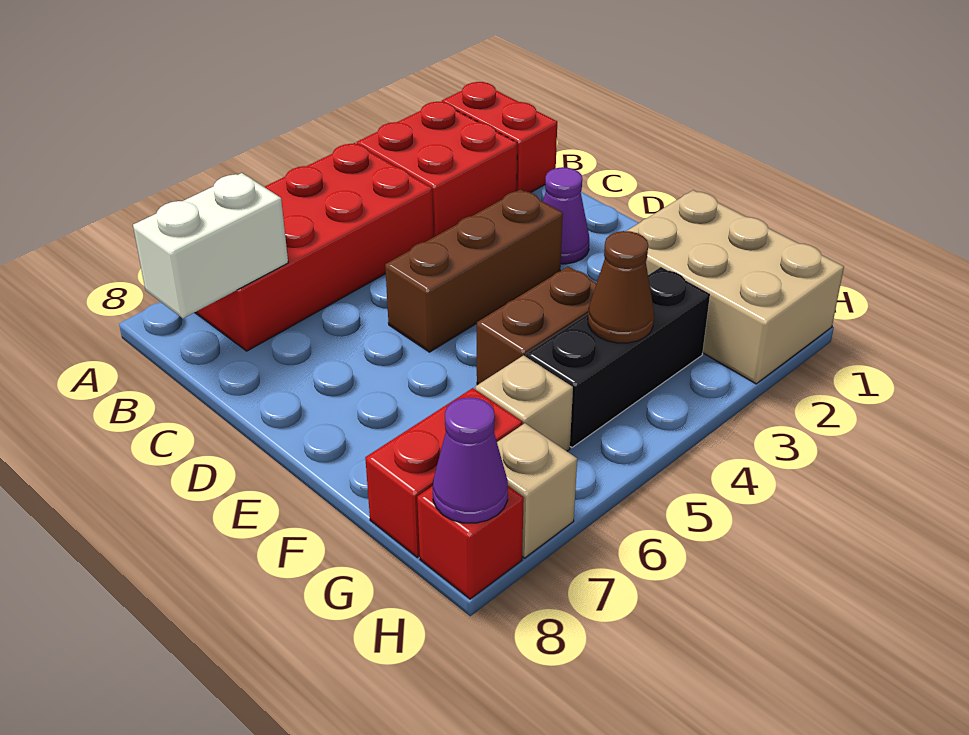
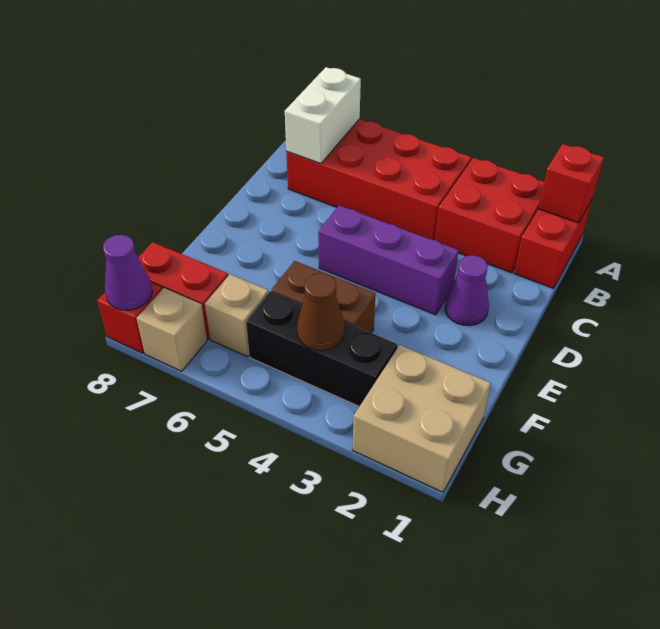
none -> red brick A1 level 2
white brick B7:B8 level 2 -> white brick A7:B7 level 2
brown brick D3:D5 level 1 -> purple brick D3:D5 level 1
tan brick F1:H2 level 1 -> tan brick G1:H2 level 1

